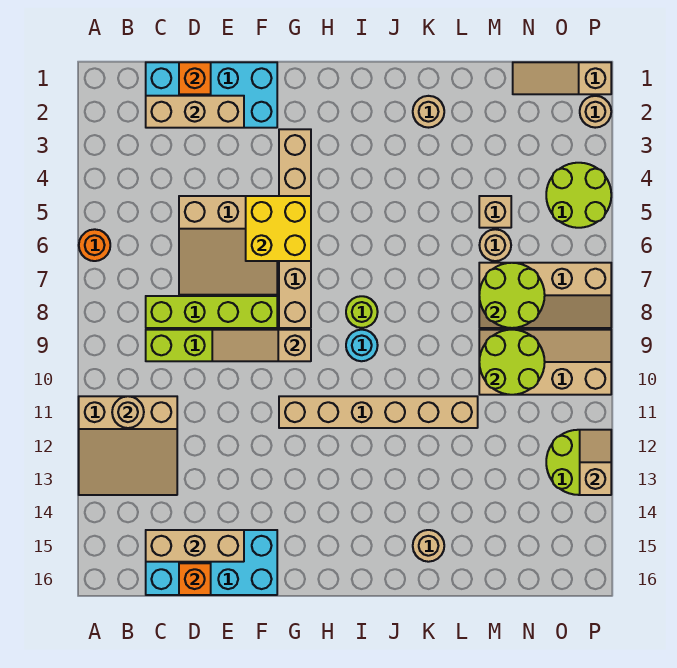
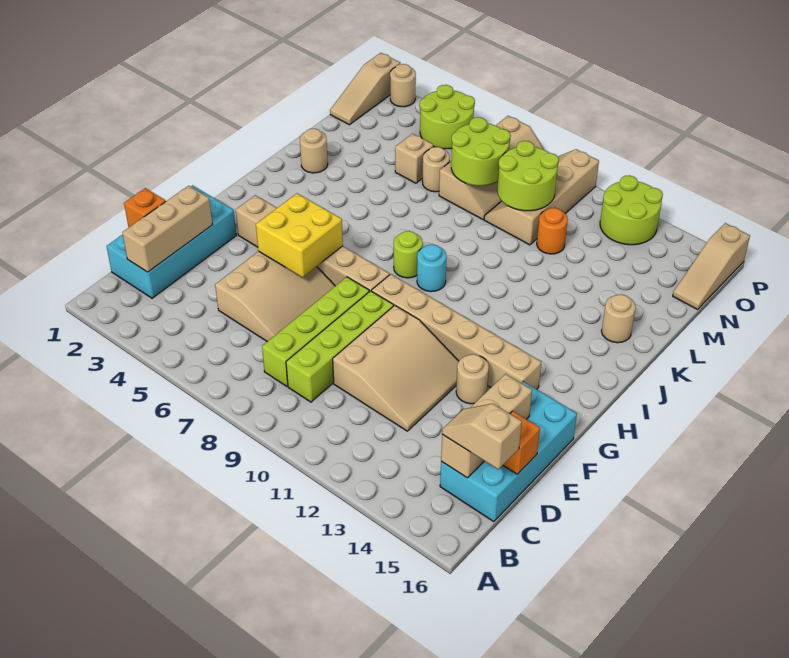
orange round brick A6 level 1 -> orange round brick M11 level 1
tan slope A11:C13 level 1 top 11 -> tan slope D10:F12 level 1 top 10
tan round brick B11 level 2 -> tan round brick F13 level 1
tan slope E9:G9 level 2 top G -> tan slope N16:P16 level 1 top P
tan brick G11:L11 level 1 -> tan brick G9:G14 level 1
tan slope P12:P13 level 2 top 13 -> tan slope C15:C16 level 3 top 16

